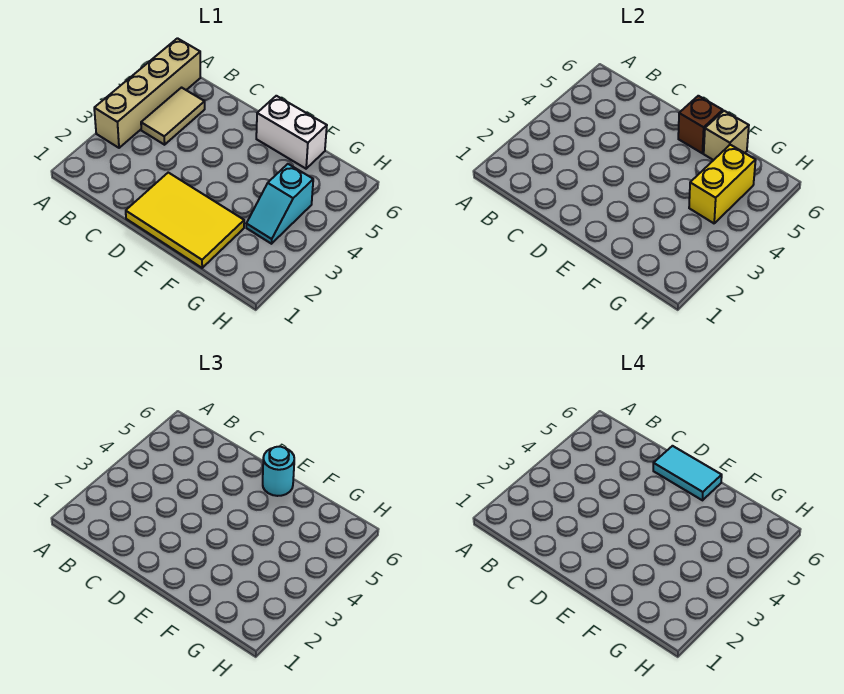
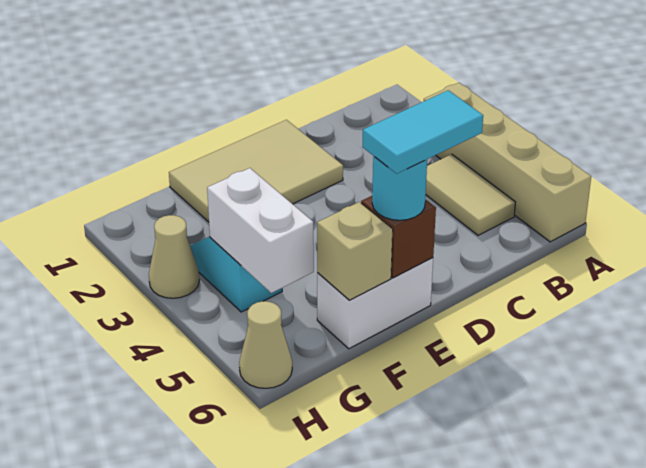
yellow tile D1:F2 level 1 -> tan tile D1:F2 level 1
yellow brick G4:G5 level 2 -> white brick G4:G5 level 2
none -> tan cone H3 level 1
none -> tan cone H6 level 1

